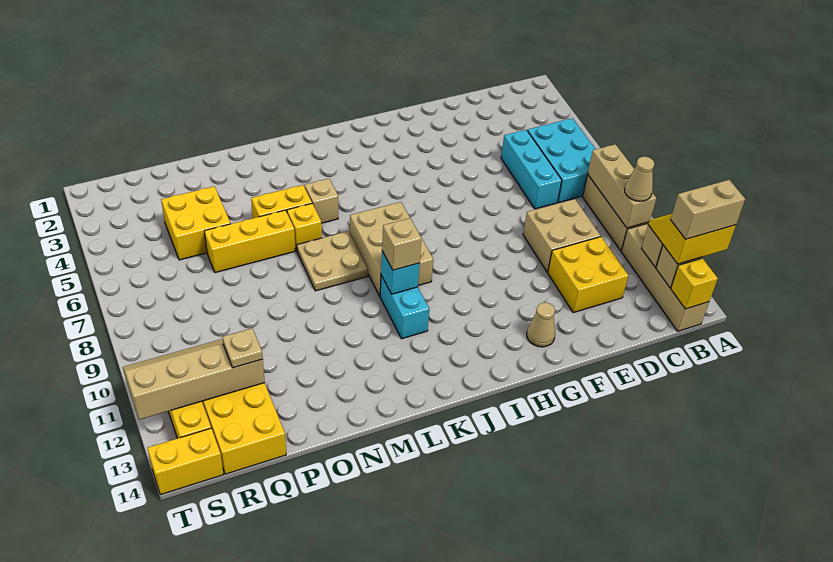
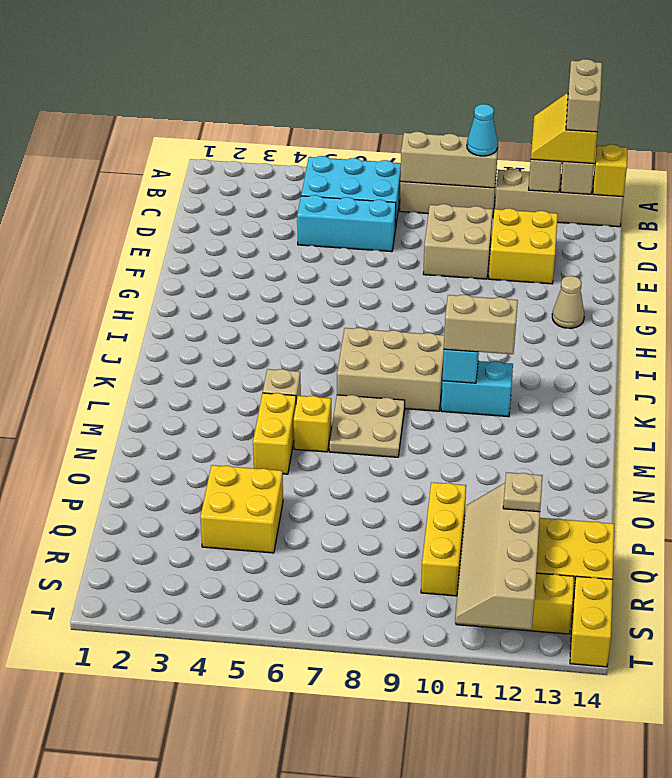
tan cone B10 level 3 -> cyan cone B10 level 3
tan brick K10 level 3 -> tan brick K10:K11 level 3
yellow brick N6:P6 level 1 -> yellow brick P10:R10 level 1

